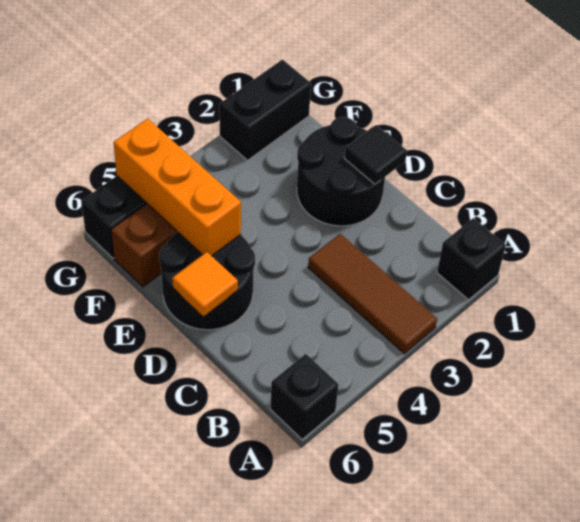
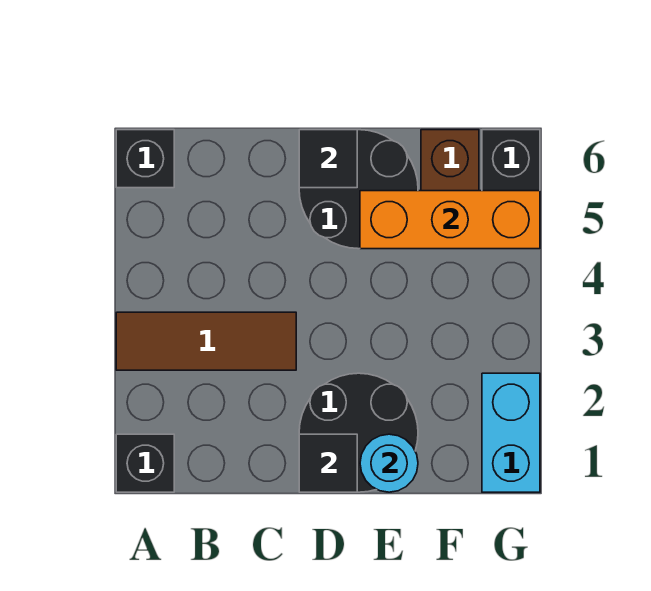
orange tile D6 level 2 -> black tile D6 level 2
none -> cyan round brick E1 level 2
black brick G1:G2 level 1 -> cyan brick G1:G2 level 1

